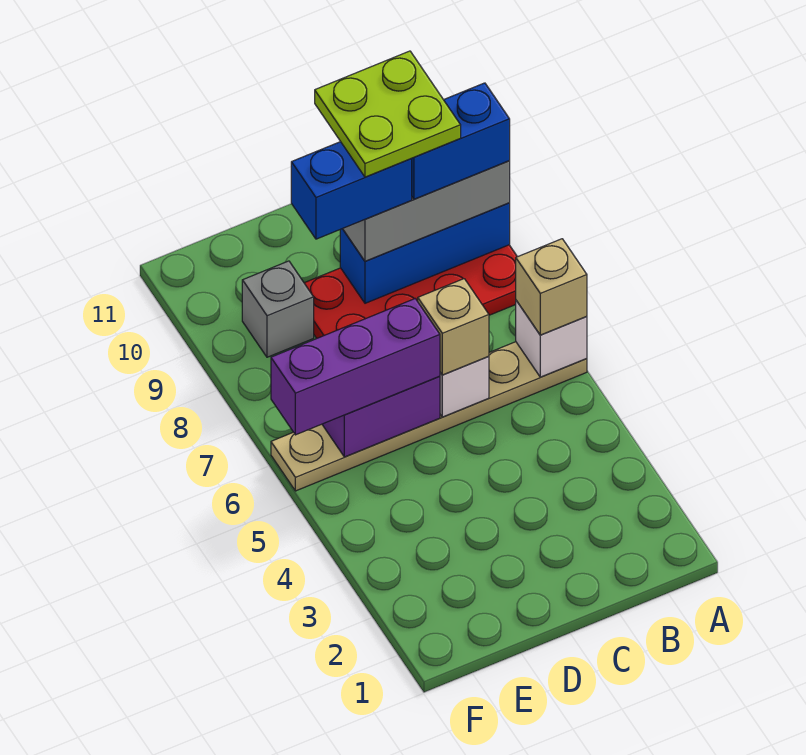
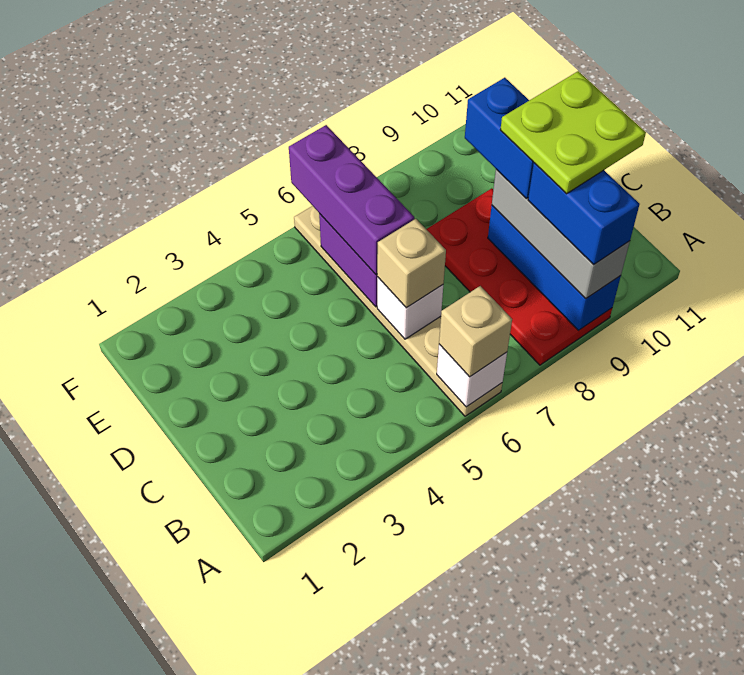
grey brick E9 level 1 -> none

